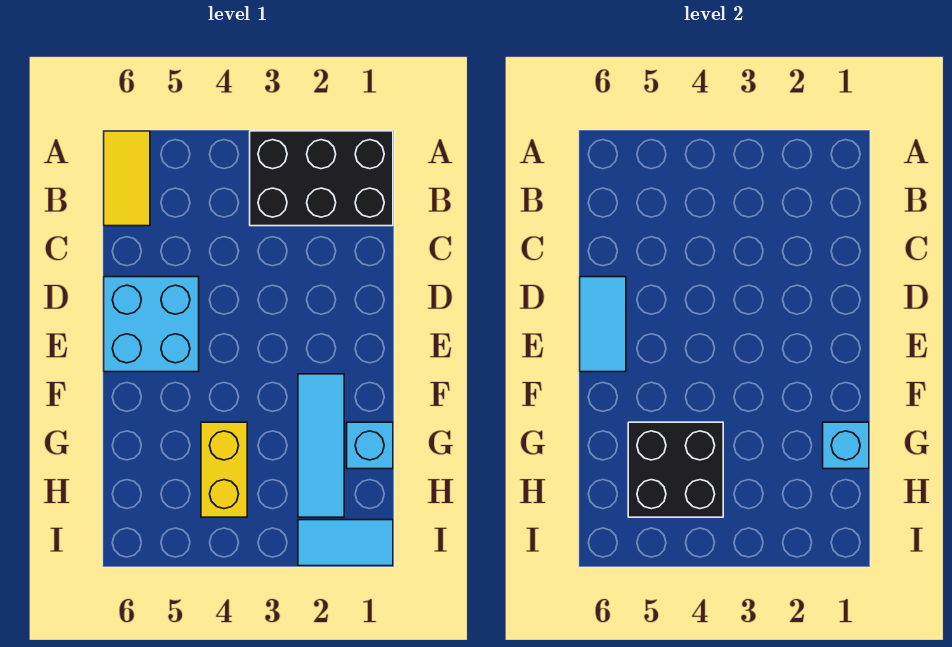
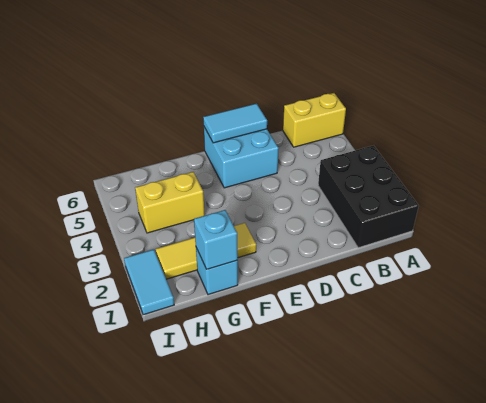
yellow tile A6:B6 level 1 -> yellow brick A6:B6 level 1
cyan tile F2:H2 level 1 -> yellow tile F2:H2 level 1
black brick G4:H5 level 2 -> none

